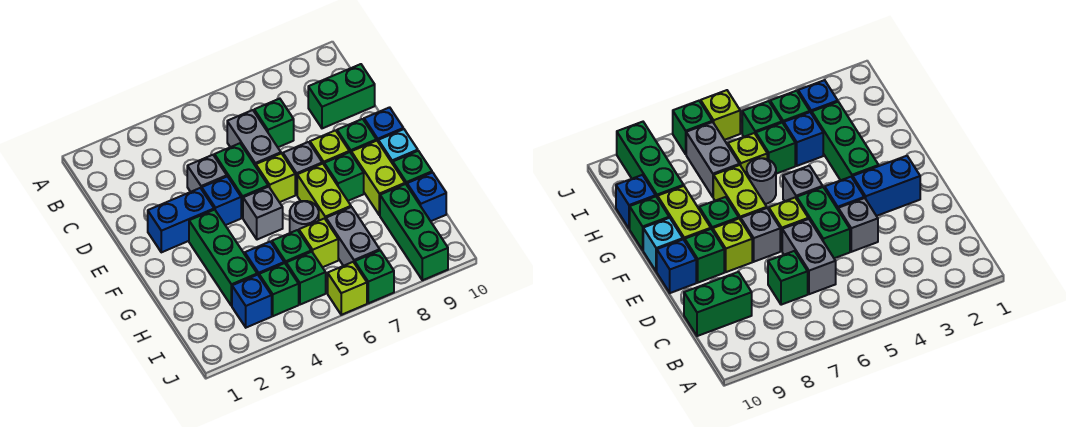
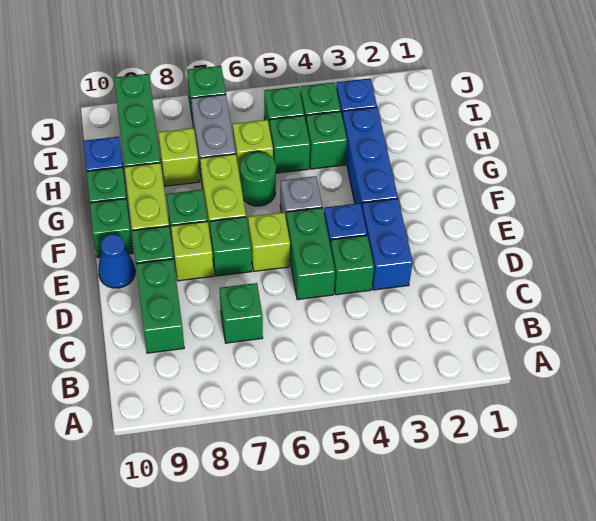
grey brick C6:D6 level 1 -> none
green brick C9:C10 level 1 -> green brick C9:D9 level 1
grey brick D4 level 1 -> green brick D4 level 1
blue brick E2:E3 level 1 -> blue brick D3:E3 level 1
grey brick E7 level 1 -> green brick E7 level 1
blue brick E10 level 1 -> blue cone E10 level 1
green brick F3:H3 level 1 -> blue brick F3:H3 level 1
cyan brick F10 level 1 -> green brick F10 level 1
grey round brick G6 level 1 -> green round brick G6 level 1
blue brick H4 level 1 -> green brick H4 level 1
lime brick J6 level 1 -> lime brick H8 level 1

